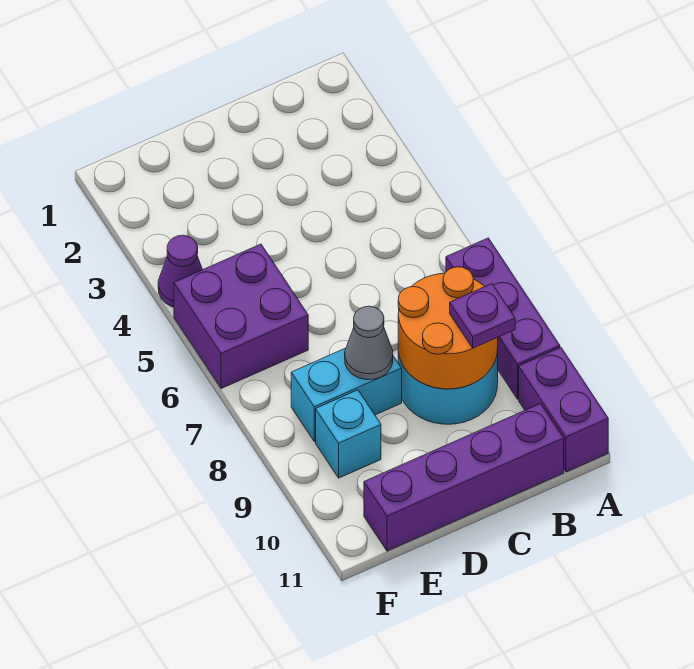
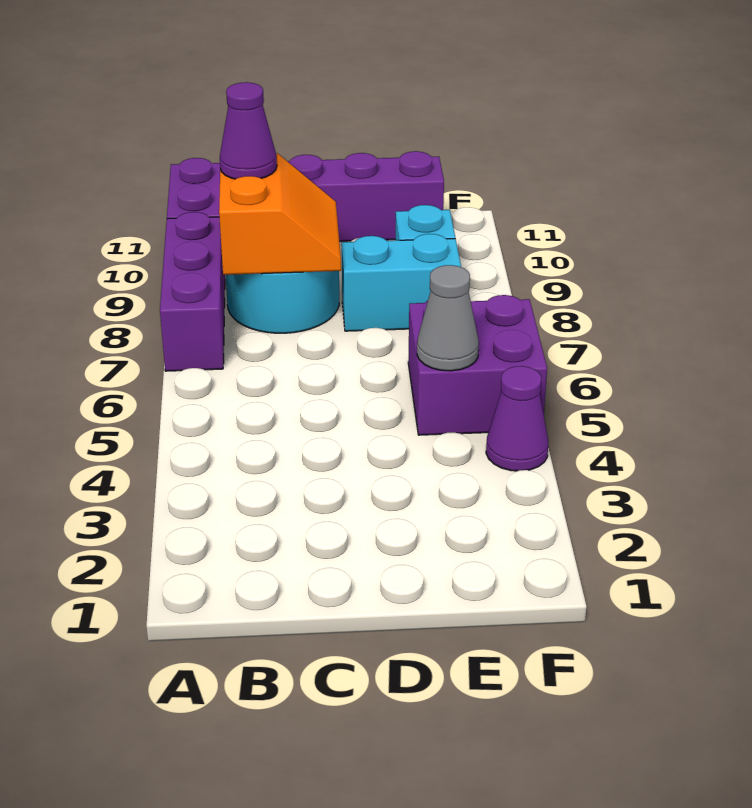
orange round brick B8:C9 level 2 -> orange slope B8:C9 level 2 top B
purple plate B9 level 3 -> purple cone B9 level 3
grey cone D8 level 2 -> grey cone E5 level 2

